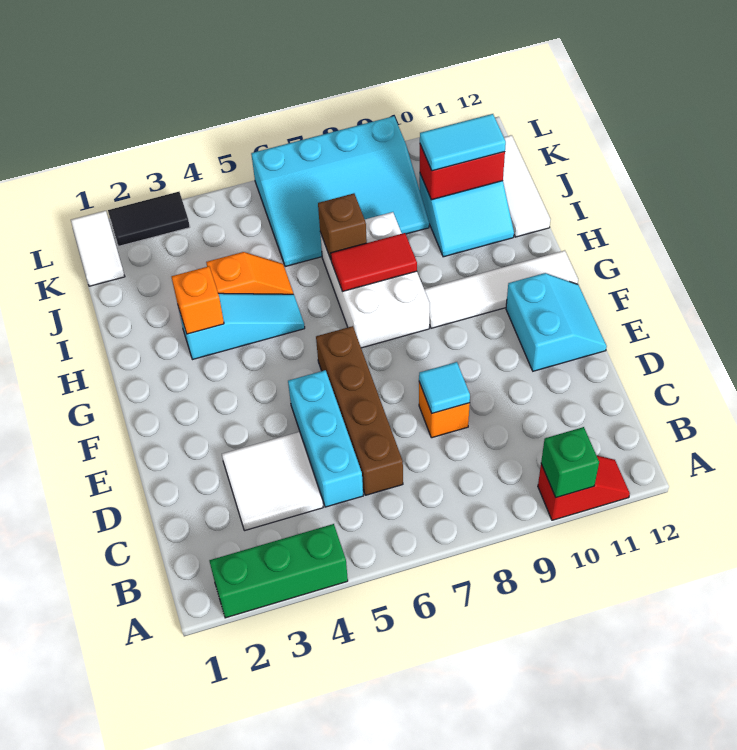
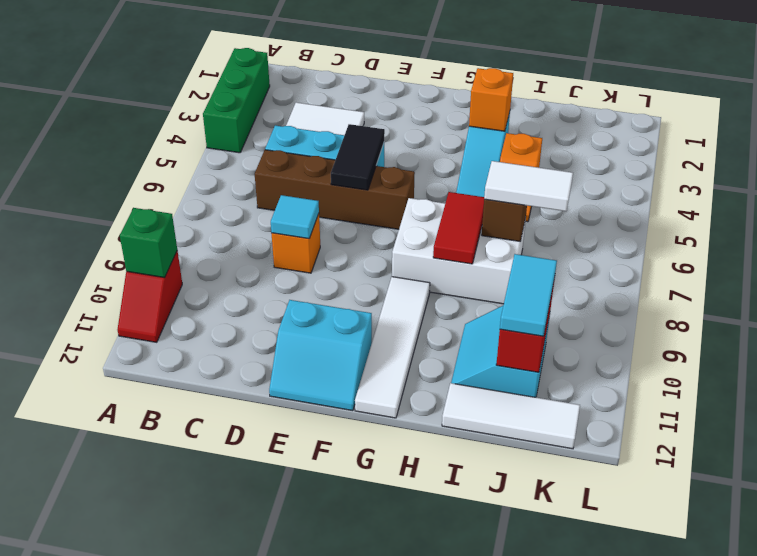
cyan slope J6:L9 level 1 top L -> none
white tile K1:L1 level 1 -> white tile I7:J7 level 3
black tile L2:L3 level 1 -> black tile E5:E6 level 2

